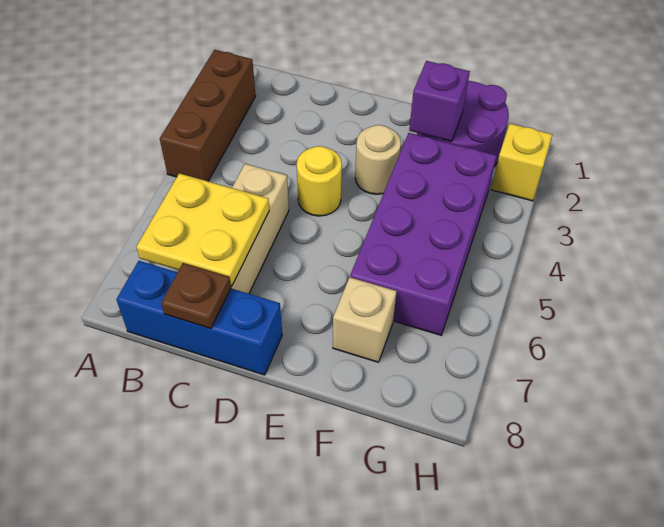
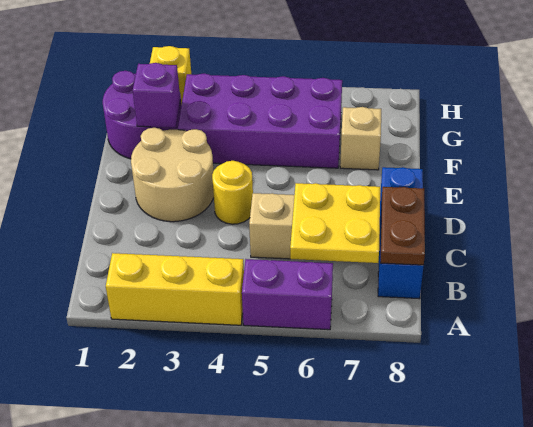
brown brick A2:A4 level 1 -> yellow brick A2:A4 level 1
none -> purple brick A5:A6 level 1
brown plate C8 level 2 -> brown plate B8:C8 level 2
tan round brick E3 level 1 -> tan round brick D2:E3 level 1

